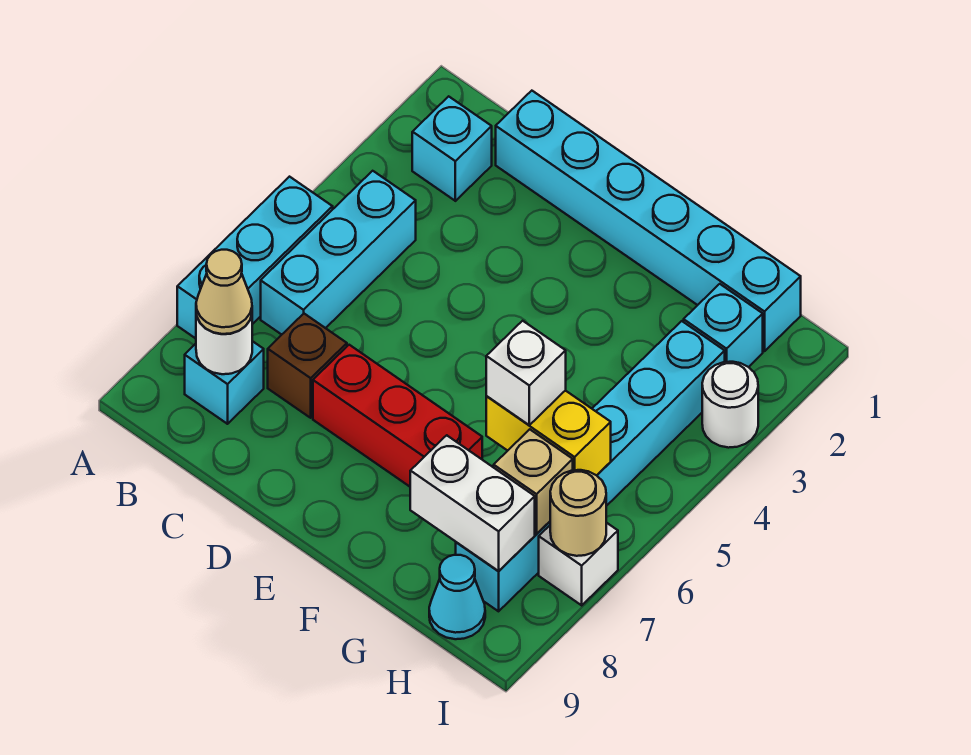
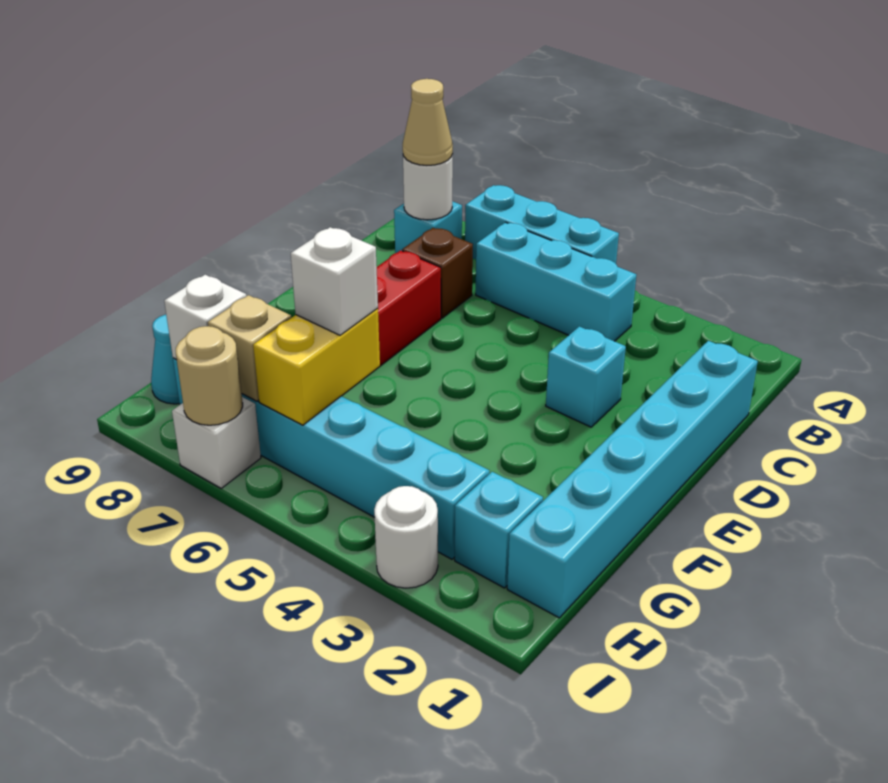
cyan brick B2 level 1 -> cyan brick D3 level 1
white brick G8:H8 level 2 -> white brick H8 level 2

